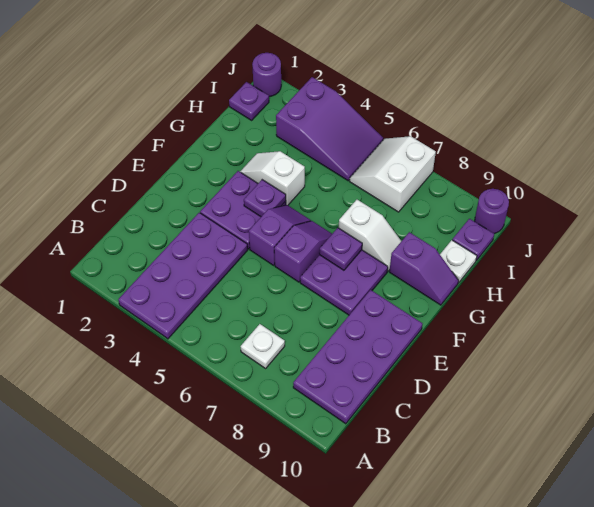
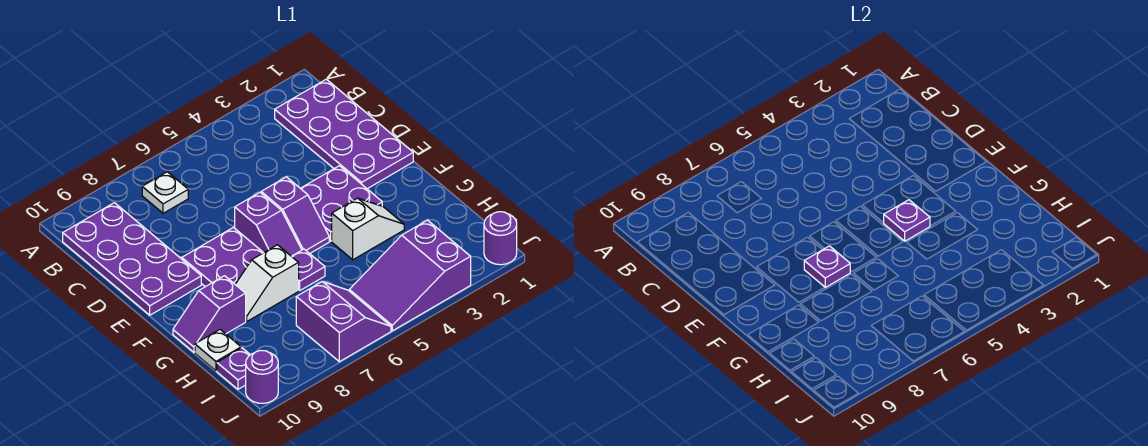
purple plate A3:D4 level 1 -> purple plate B1:E2 level 1
purple plate I1 level 1 -> purple plate G6 level 1
white slope I6:J7 level 1 top 7 -> purple slope I6:J7 level 1 top 7

